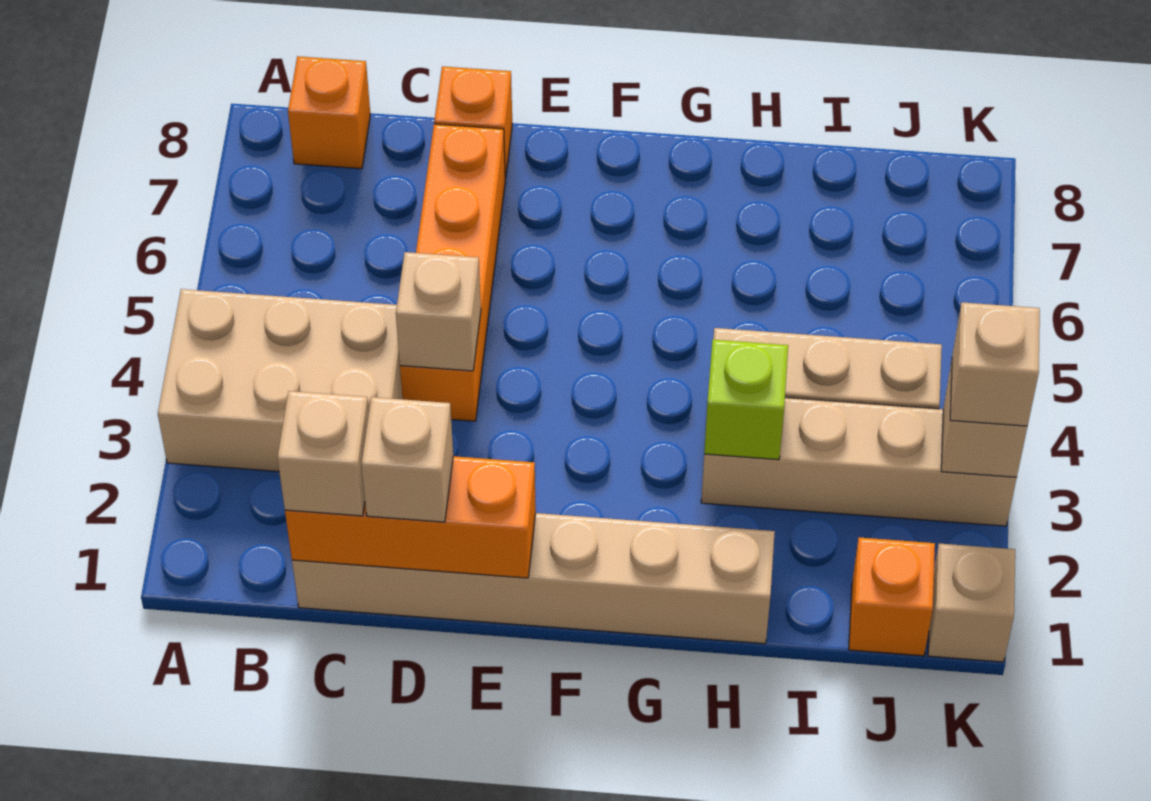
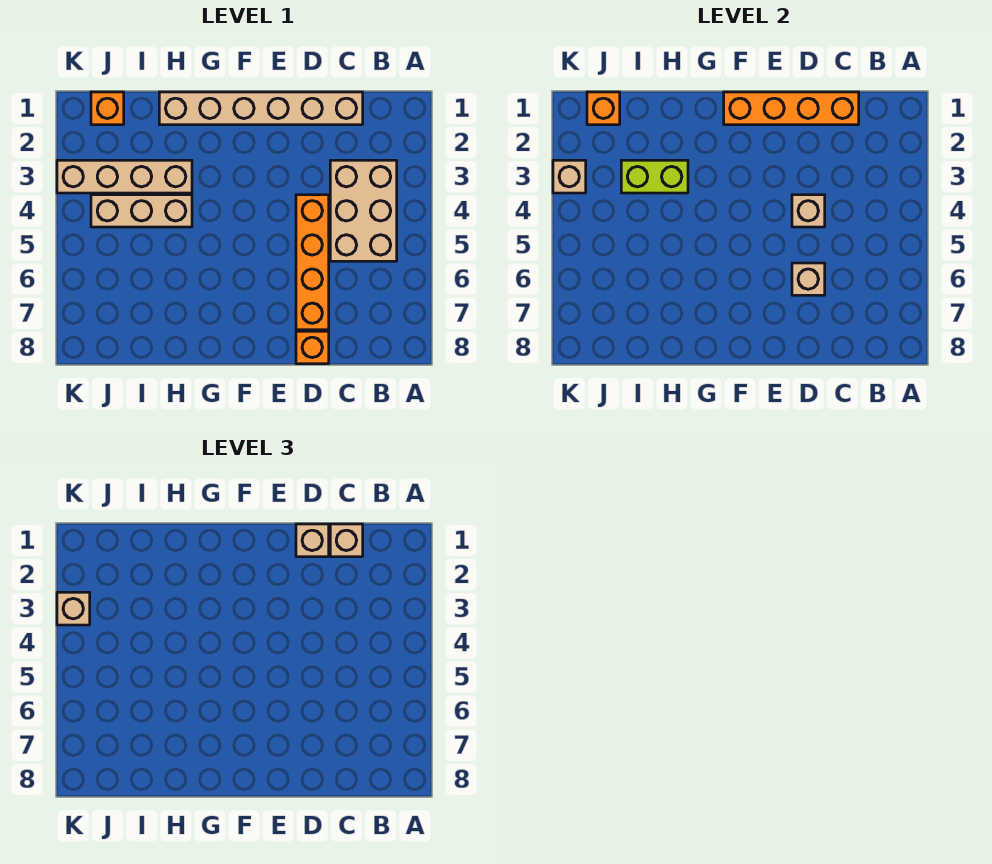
tan brick A3:C4 level 1 -> tan brick B3:C5 level 1
orange brick B8 level 1 -> orange brick J1 level 2
orange brick C1:E1 level 2 -> orange brick C1:F1 level 2
lime brick H3 level 2 -> lime brick H3:I3 level 2
tan brick K1 level 1 -> tan brick D6 level 2

